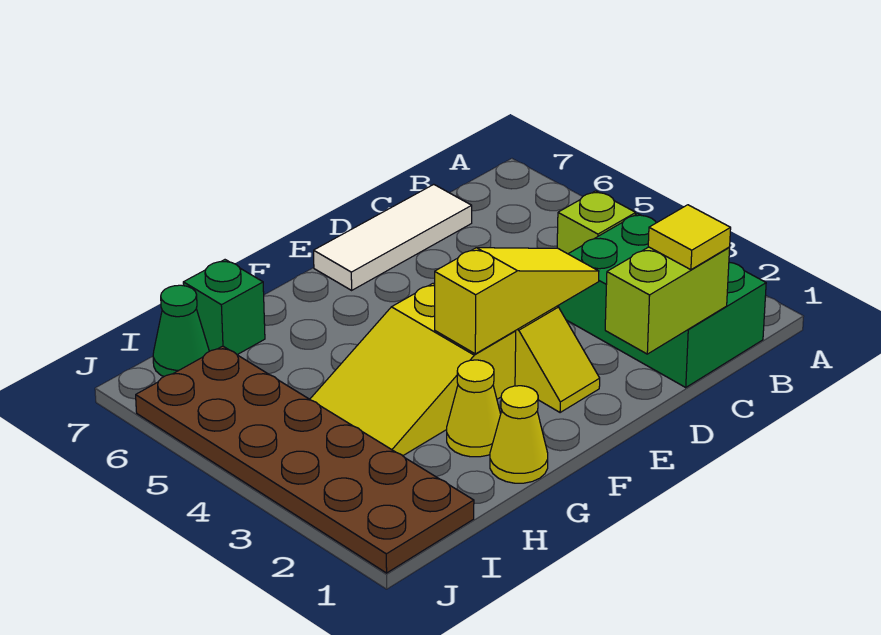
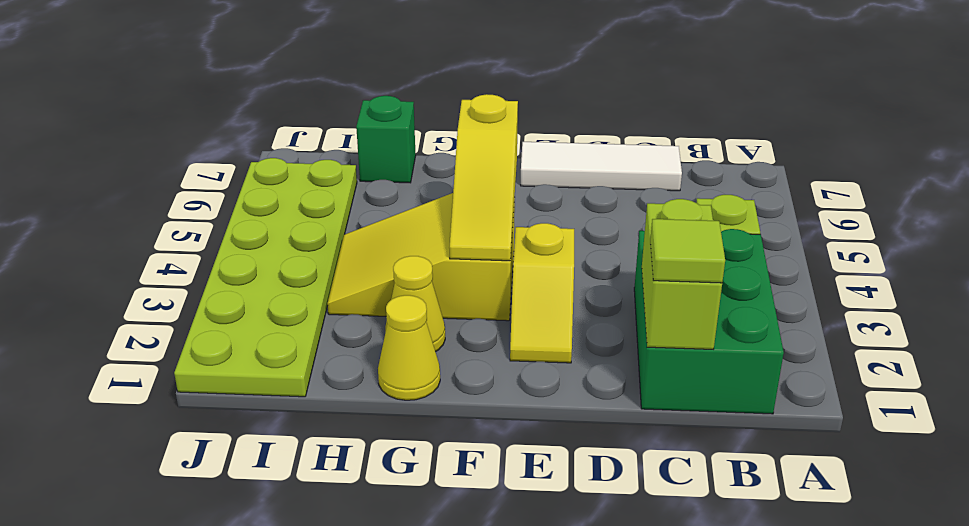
lime brick C1:D1 level 2 -> lime brick C1:C2 level 2
yellow tile C1 level 3 -> lime tile C1 level 3
yellow slope D3:F3 level 2 top F -> yellow slope F3:F5 level 2 top 5
brown plate I1:J6 level 1 -> lime plate I1:J6 level 1
green cone I7 level 1 -> none

